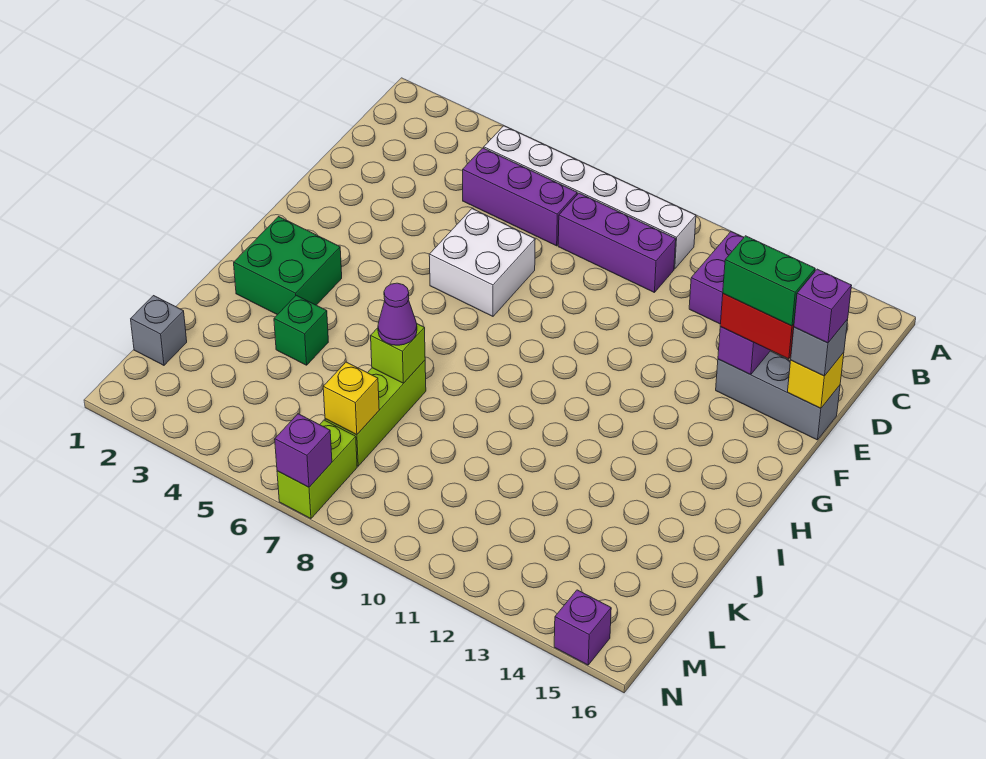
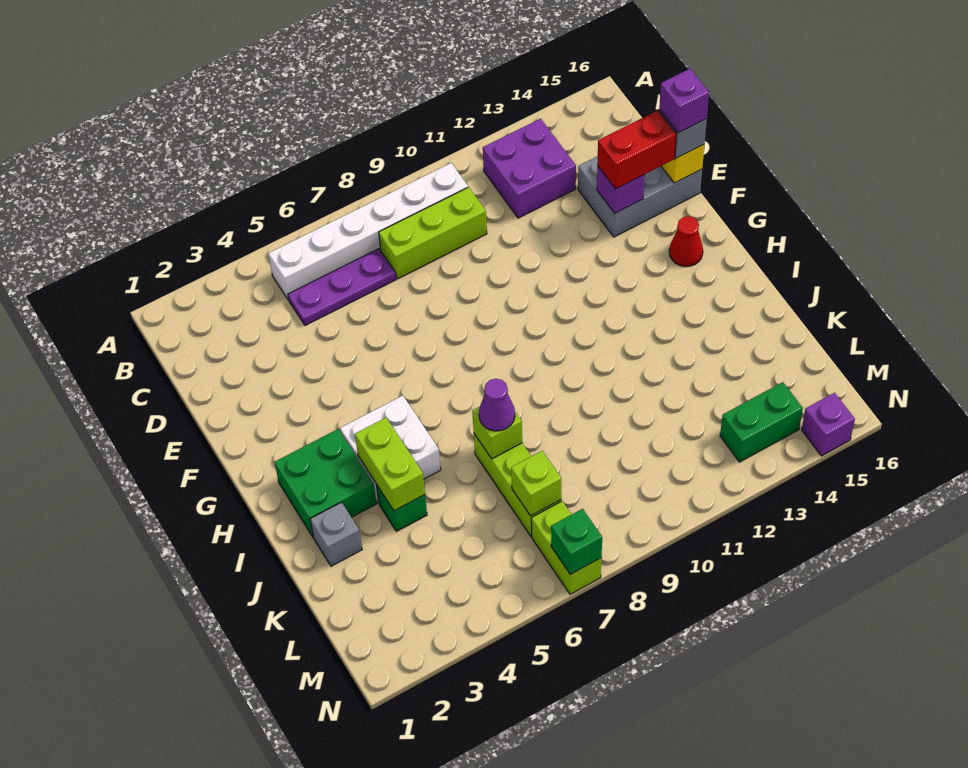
purple brick C5:C7 level 1 -> purple plate C5:C7 level 1
purple brick C8:C10 level 1 -> lime brick C8:C10 level 1
white brick E6:F7 level 1 -> white brick H4:I5 level 1
grey brick E14:E16 level 1 -> grey brick D14:E16 level 1
green brick E14:E15 level 4 -> green brick M13:M14 level 1
none -> red cone G15 level 1
none -> lime brick I4:J4 level 2
grey brick L1 level 1 -> grey brick J2 level 1
yellow brick L7 level 2 -> lime brick L7 level 2
purple brick N7 level 2 -> green brick N7 level 2

